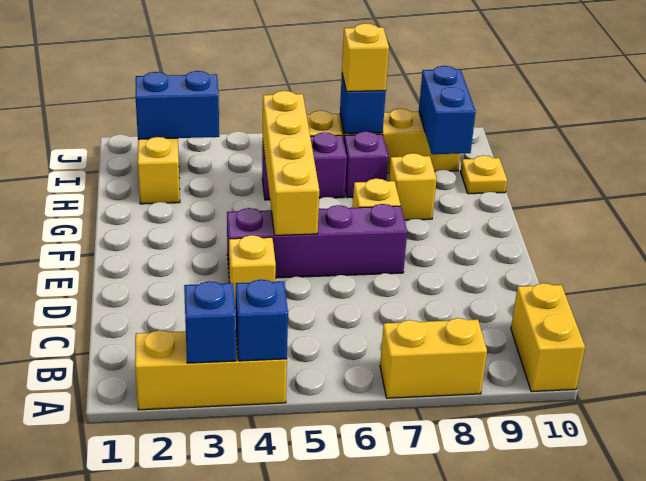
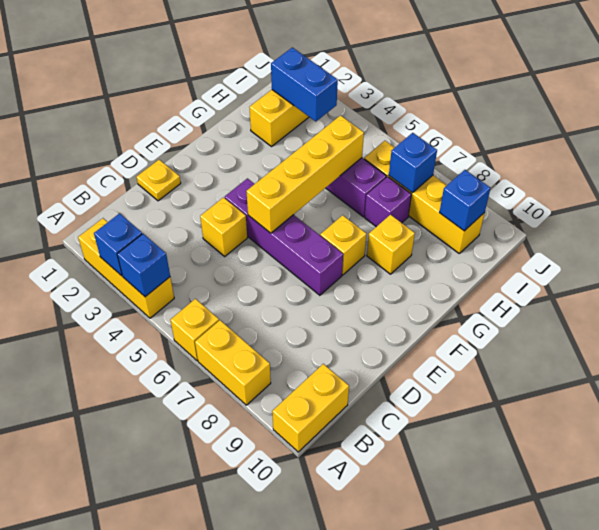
blue brick H9:I9 level 2 -> blue brick I9 level 2
yellow plate H10 level 1 -> yellow plate D1 level 1
yellow brick I7 level 3 -> yellow brick A6 level 1

